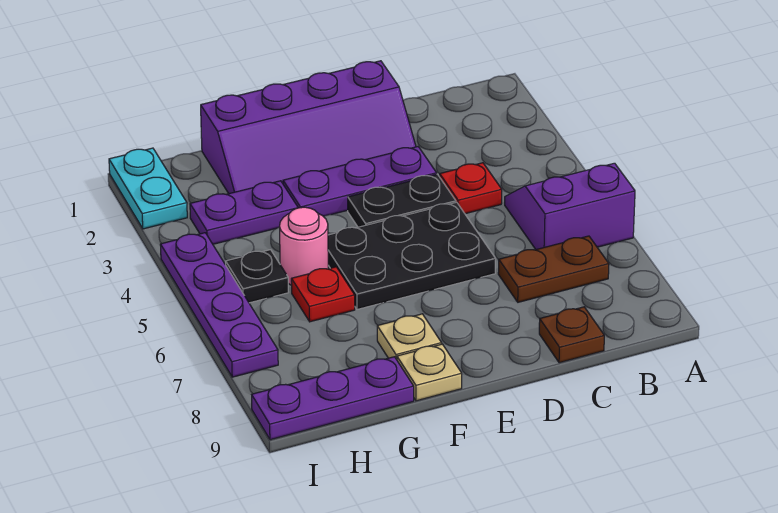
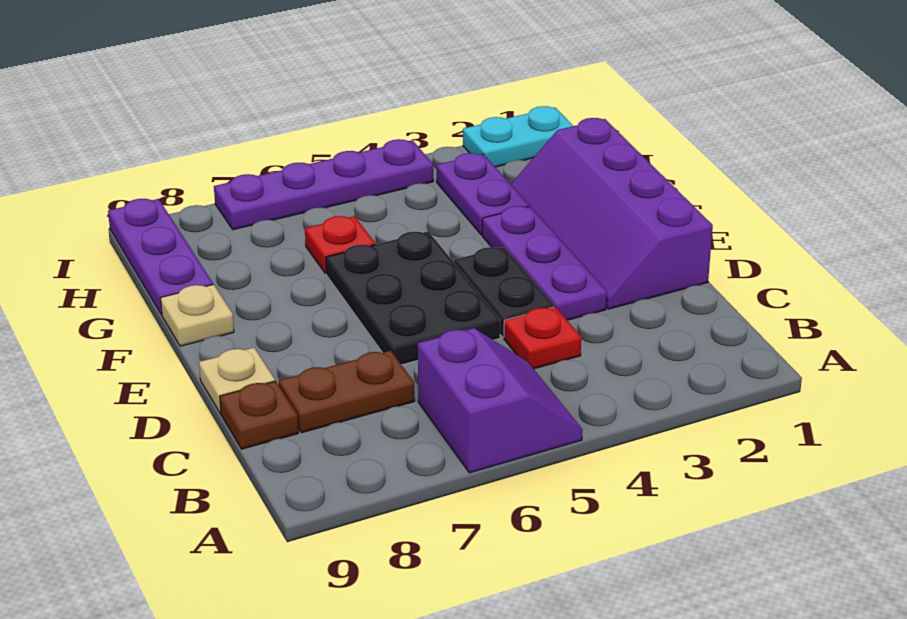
brown plate B7:C7 level 1 -> brown plate C7:C8 level 1
tan plate F8 level 1 -> tan plate D9 level 1
pink round brick G5 level 1 -> none
black plate H5 level 1 -> none

